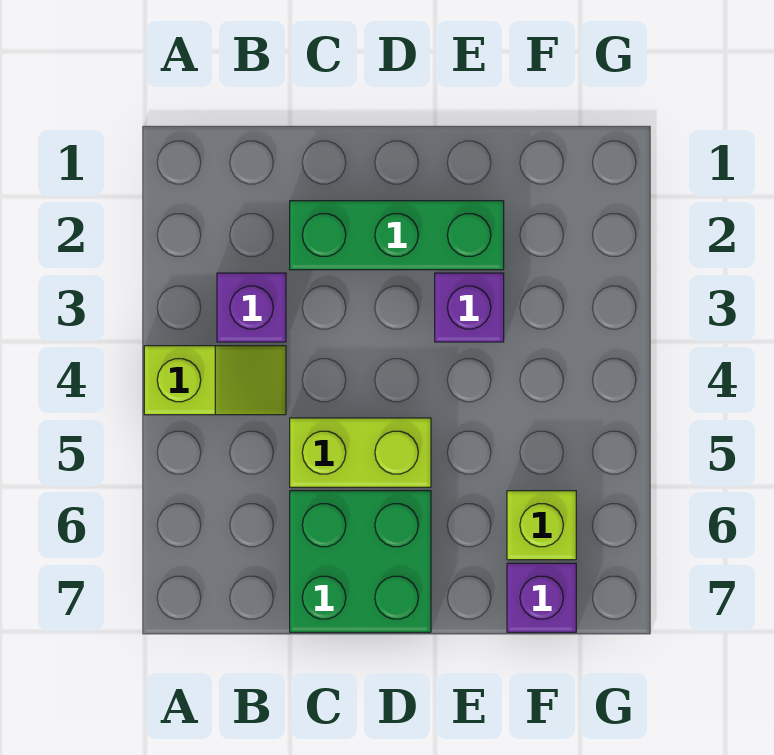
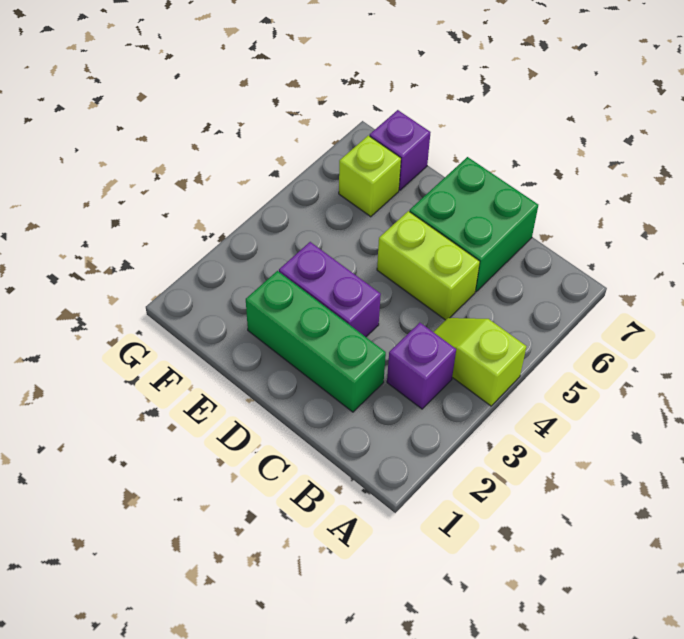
purple brick E3 level 1 -> purple brick D3:E3 level 1

